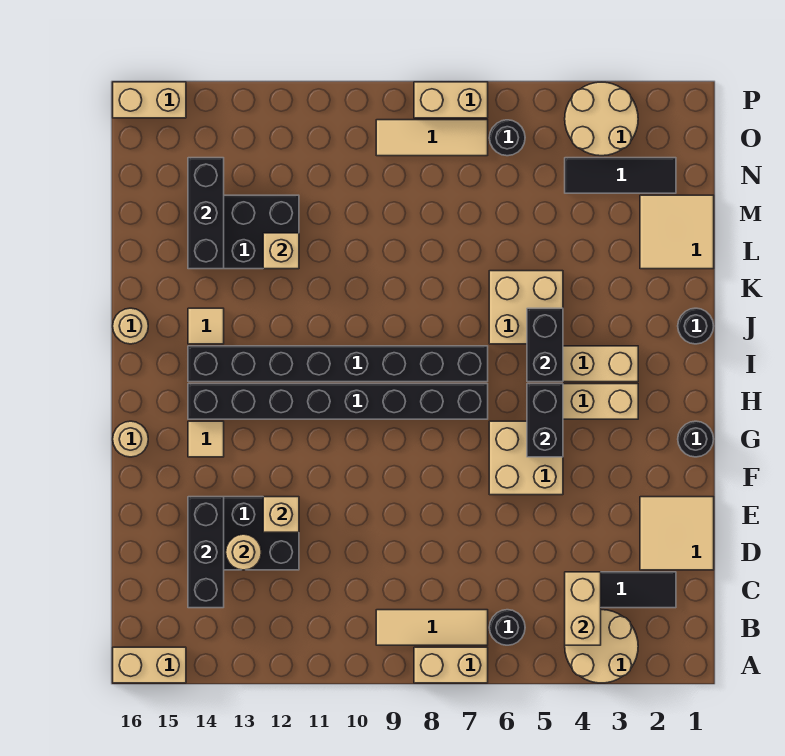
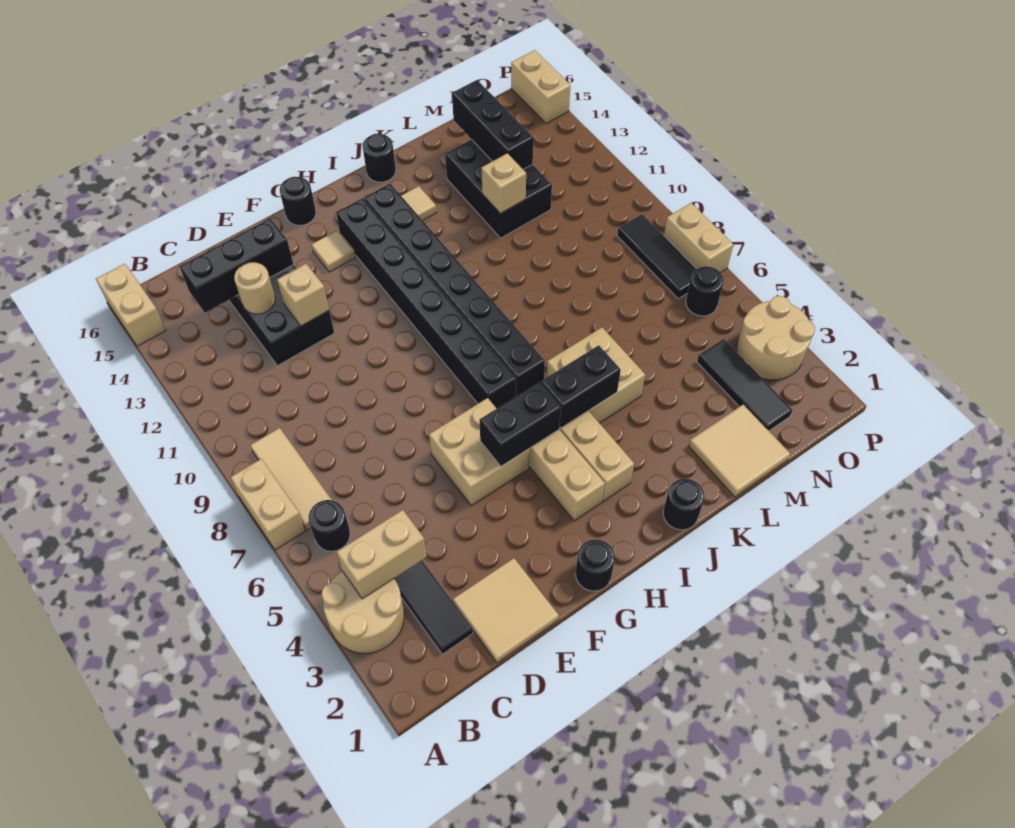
tan round brick G16 level 1 -> black round brick G16 level 1
tan round brick J16 level 1 -> black round brick J16 level 1
black brick L14:N14 level 2 -> black brick M13:M15 level 2
tan tile O7:O9 level 1 -> black tile O7:O9 level 1

